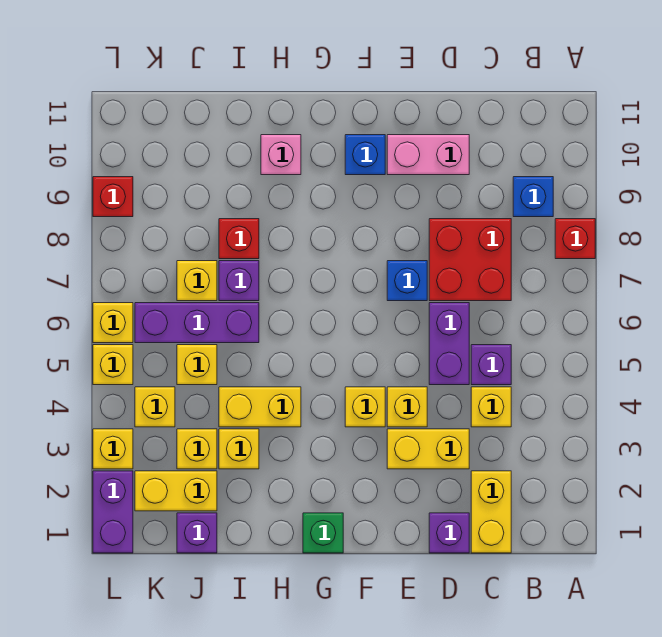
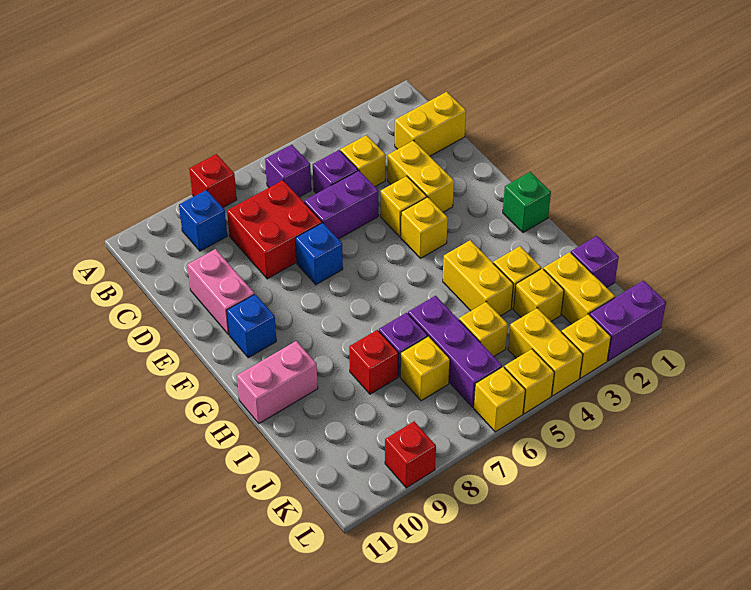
purple brick D1 level 1 -> purple brick B6 level 1
pink brick H10 level 1 -> pink brick H10:H11 level 1
yellow brick K4 level 1 -> yellow brick K4:L4 level 1

